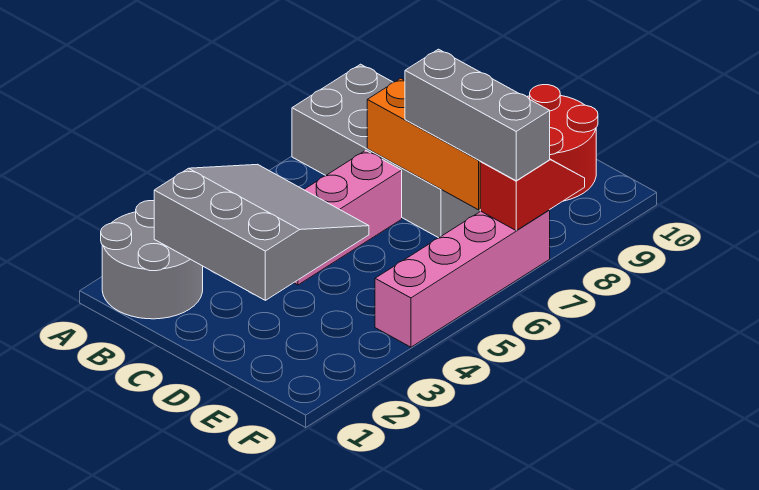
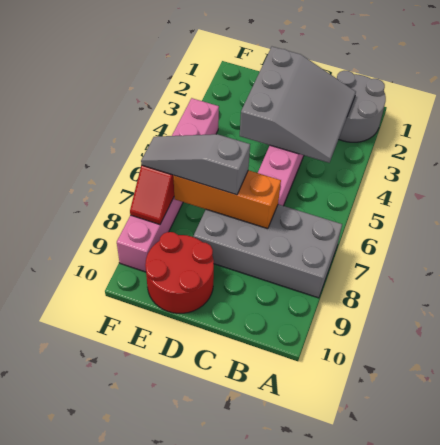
grey slope B2:D4 level 2 top 2 -> grey slope B2:D4 level 2 top D
grey brick D7:F7 level 3 -> grey slope D7:F7 level 3 top D
pink brick F4:F7 level 1 -> pink brick F4:F9 level 1

